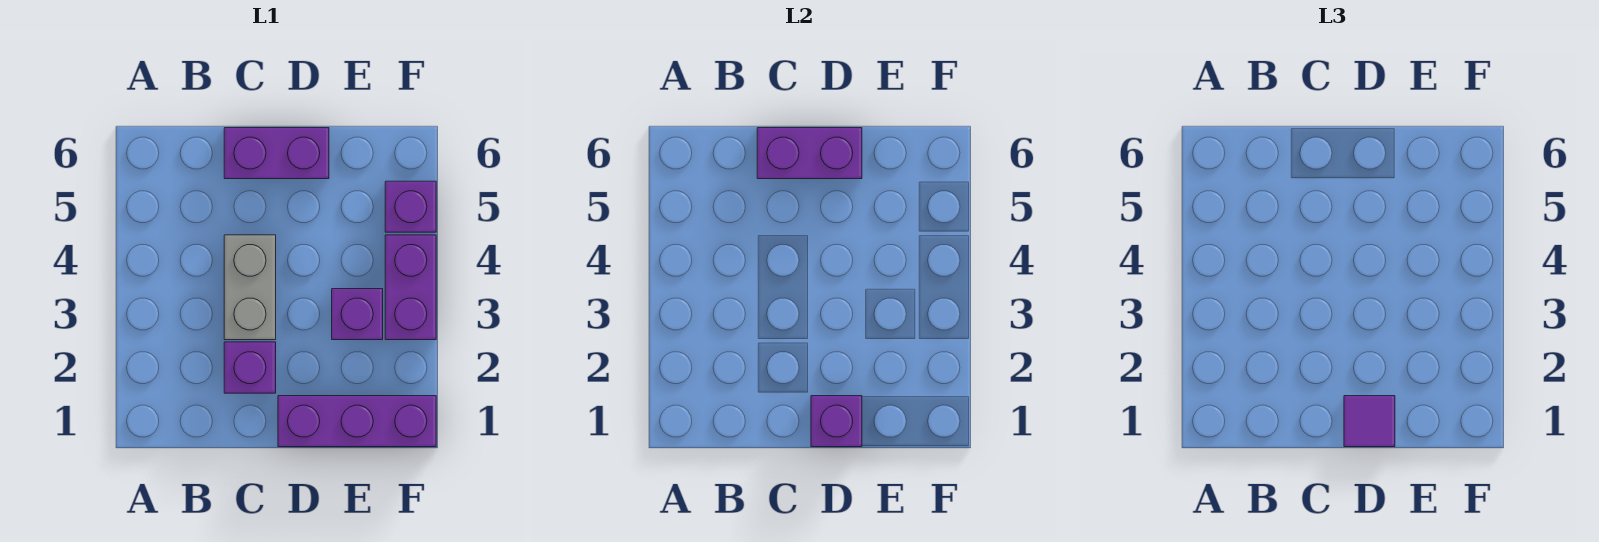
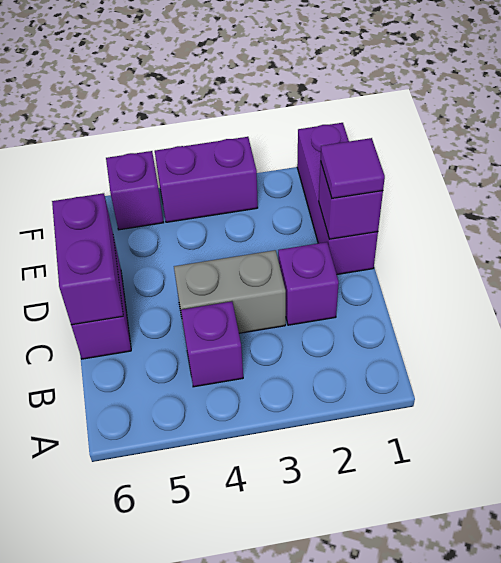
purple brick E3 level 1 -> purple brick B4 level 1

